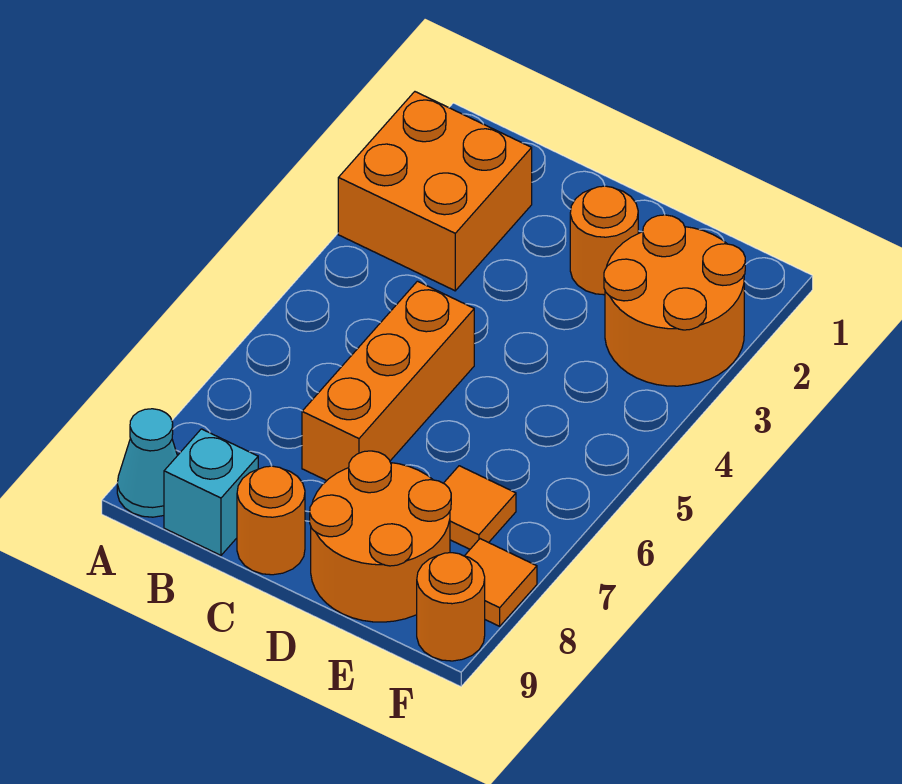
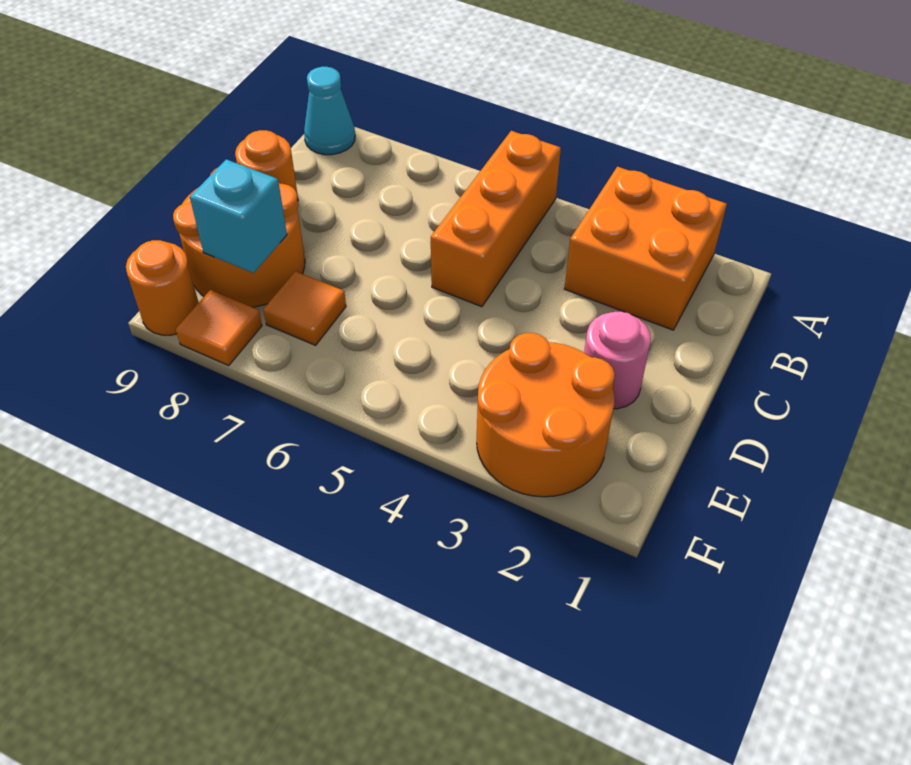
cyan brick B9 level 1 -> cyan brick E8 level 2
orange brick C5:C7 level 1 -> orange brick A5:C5 level 1
orange round brick D2 level 1 -> pink round brick D2 level 1

